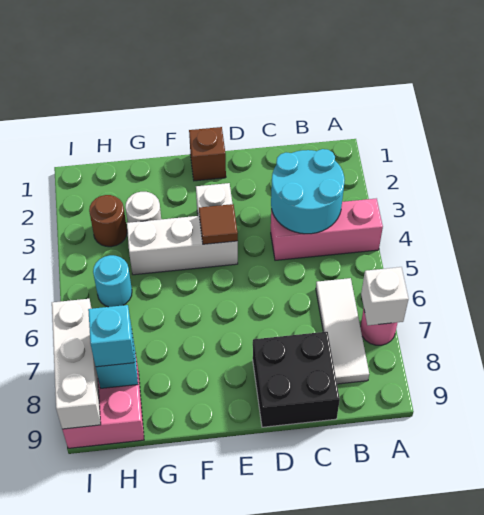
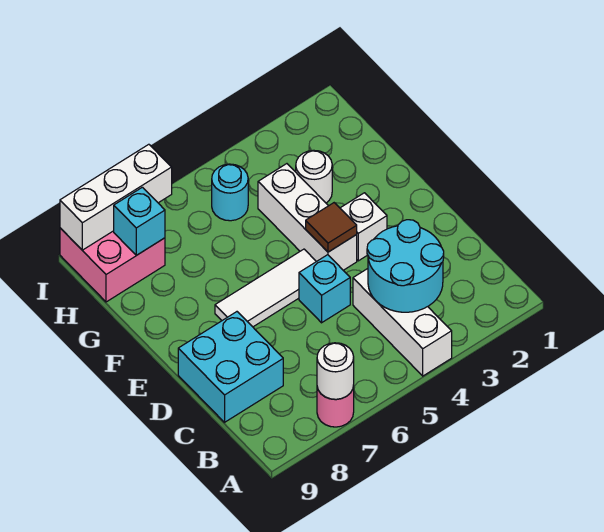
pink brick A4:C4 level 1 -> white brick A4:C4 level 1
white brick A7 level 2 -> white round brick A7 level 2
white tile B6:B8 level 1 -> white tile E5:E7 level 1
black brick C8:D9 level 1 -> cyan brick C8:D9 level 1
brown brick E1 level 1 -> none
brown round brick H3 level 1 -> none
cyan brick H8 level 3 -> cyan brick D5 level 1

